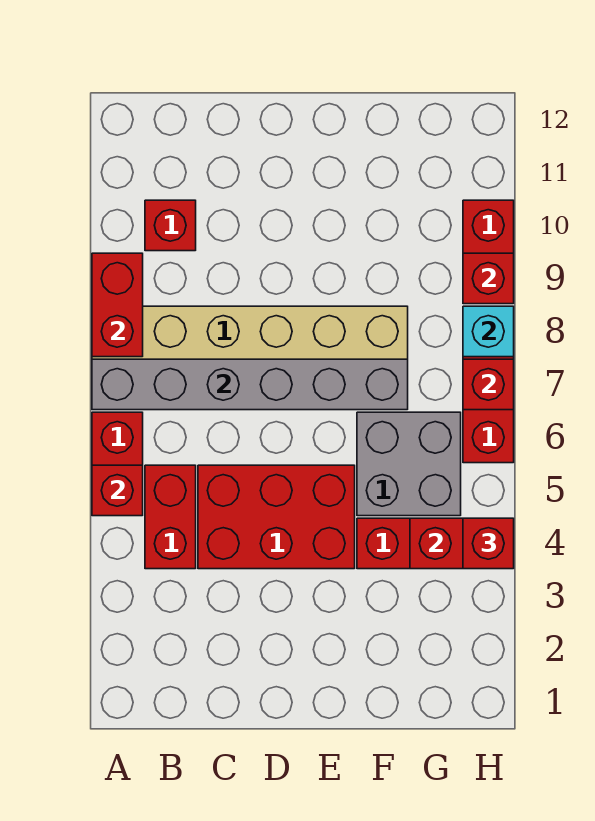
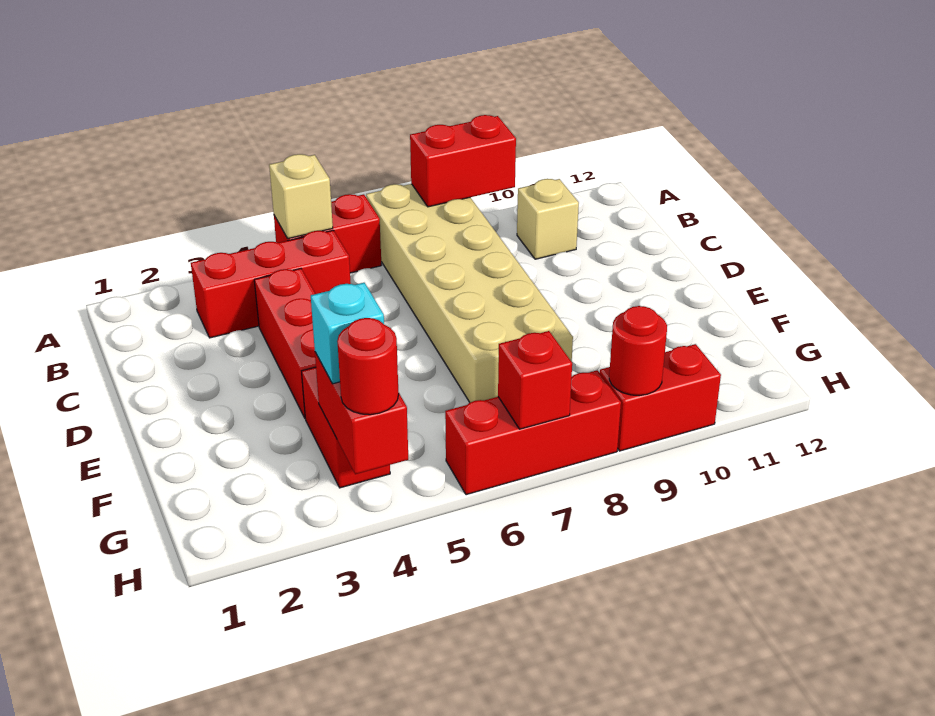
red brick A5 level 2 -> tan brick A5 level 2
grey brick A7:F7 level 2 -> none
red brick B4:B5 level 1 -> red brick B3:B5 level 1
red brick B10 level 1 -> tan brick B10 level 1
red brick C4:E5 level 1 -> red brick C4:E4 level 1
grey brick F5:G6 level 1 -> none
red brick H4 level 3 -> red round brick H4 level 3
cyan brick H8 level 2 -> cyan brick G4 level 3
red brick H9 level 2 -> red round brick H9 level 2

